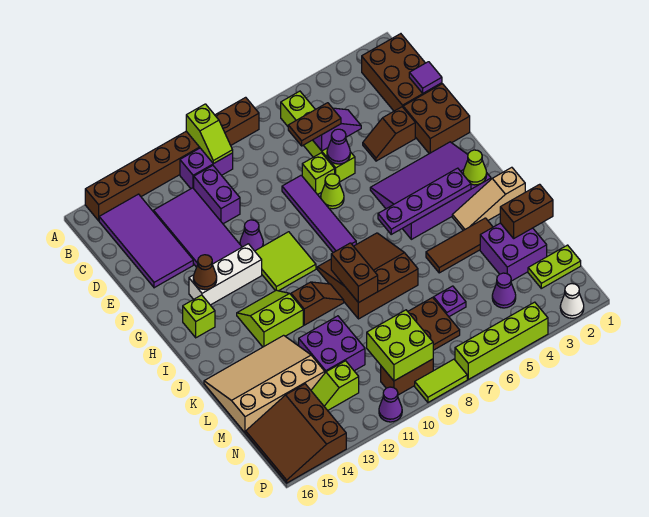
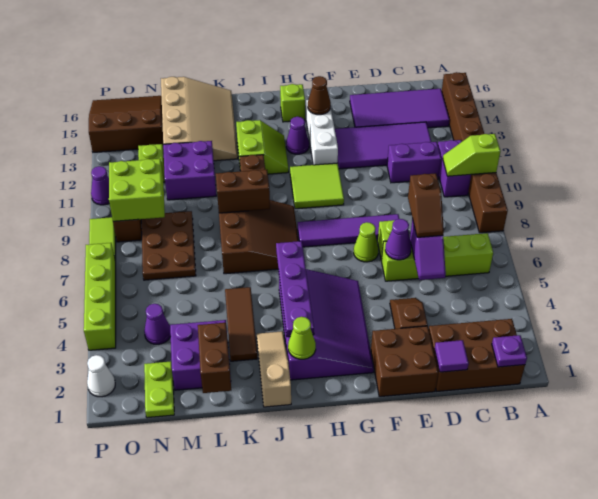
brown plate D6:D7 level 3 -> brown slope D6:D7 level 3 top 7
purple cone F11 level 1 -> purple cone H13 level 1
purple plate M6 level 1 -> purple plate B1 level 2

